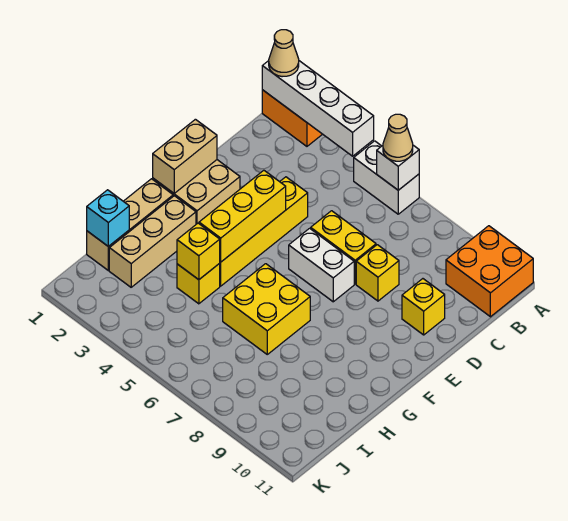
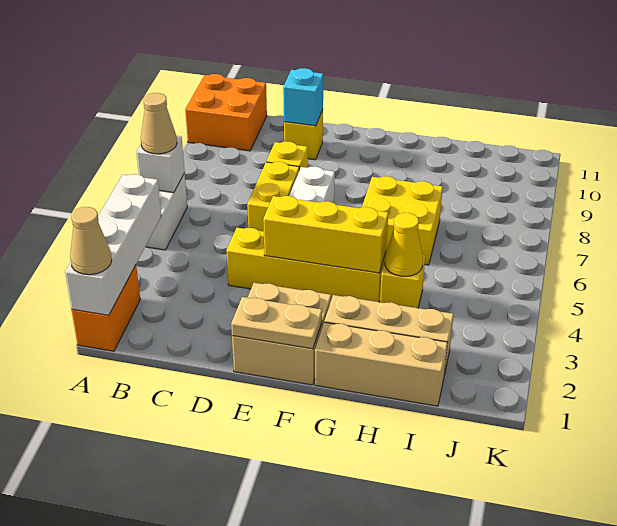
tan brick E1:F1 level 2 -> tan plate E1:F1 level 2
yellow brick H4 level 2 -> yellow cone H4 level 2
cyan brick I1 level 2 -> cyan brick D10 level 2

